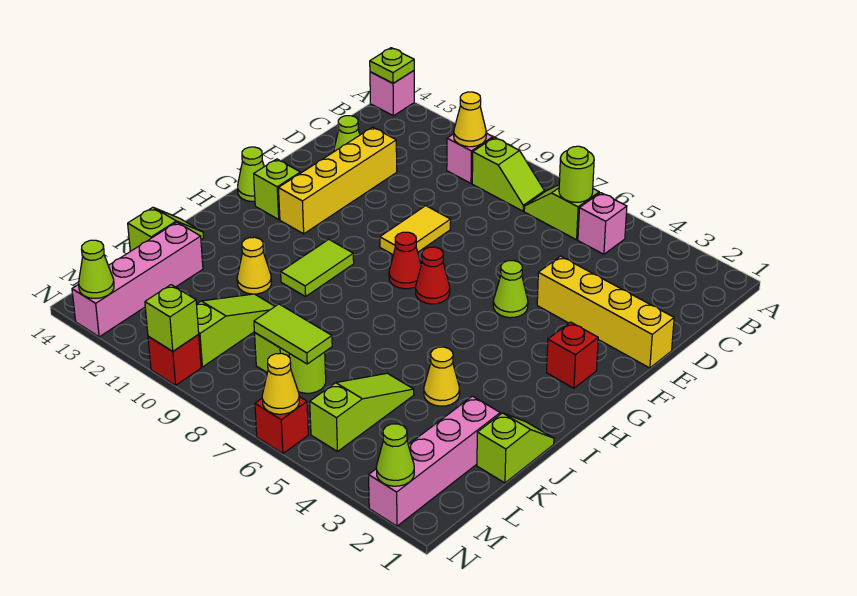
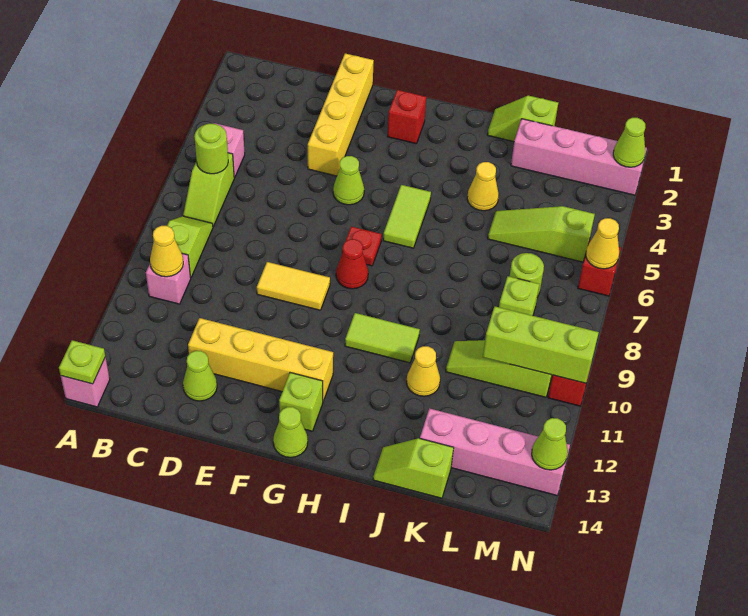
red cone G7 level 1 -> red plate G7 level 1
lime tile L7:L8 level 2 -> lime tile H5:H6 level 1
lime brick N10 level 2 -> lime brick L10:N10 level 2

